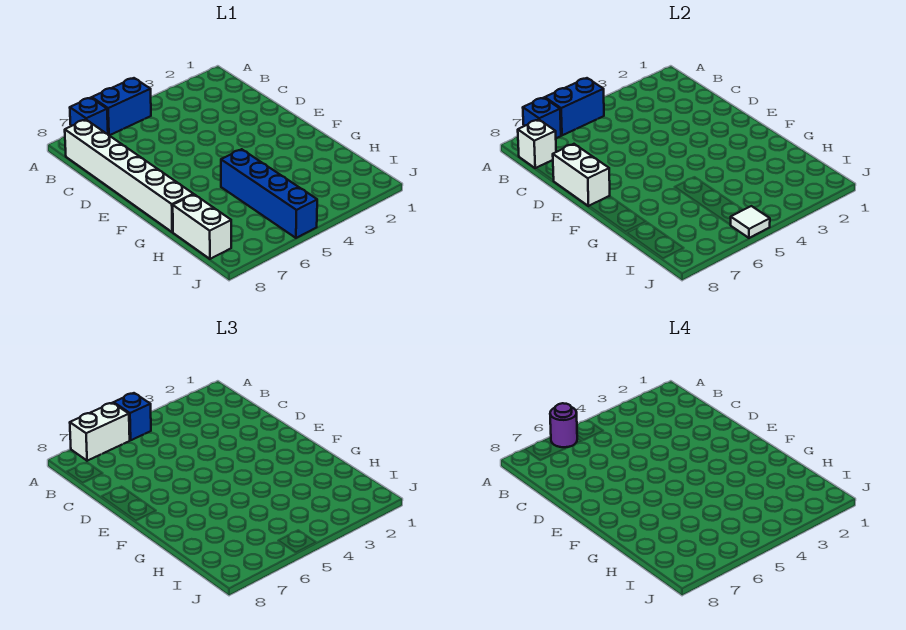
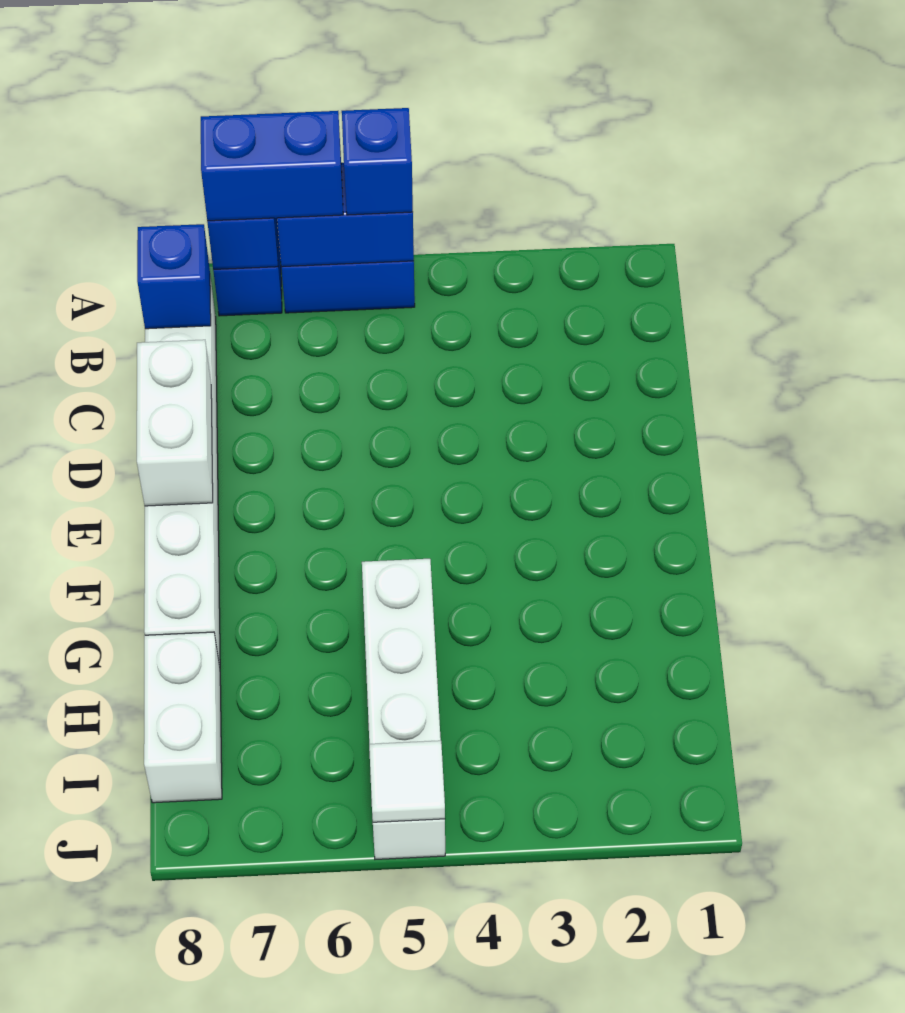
white brick A6:A7 level 3 -> blue brick A6:A7 level 3
purple round brick A6 level 4 -> none
white brick B8 level 2 -> blue brick B8 level 2
blue brick G5:J5 level 1 -> white brick G5:J5 level 1

